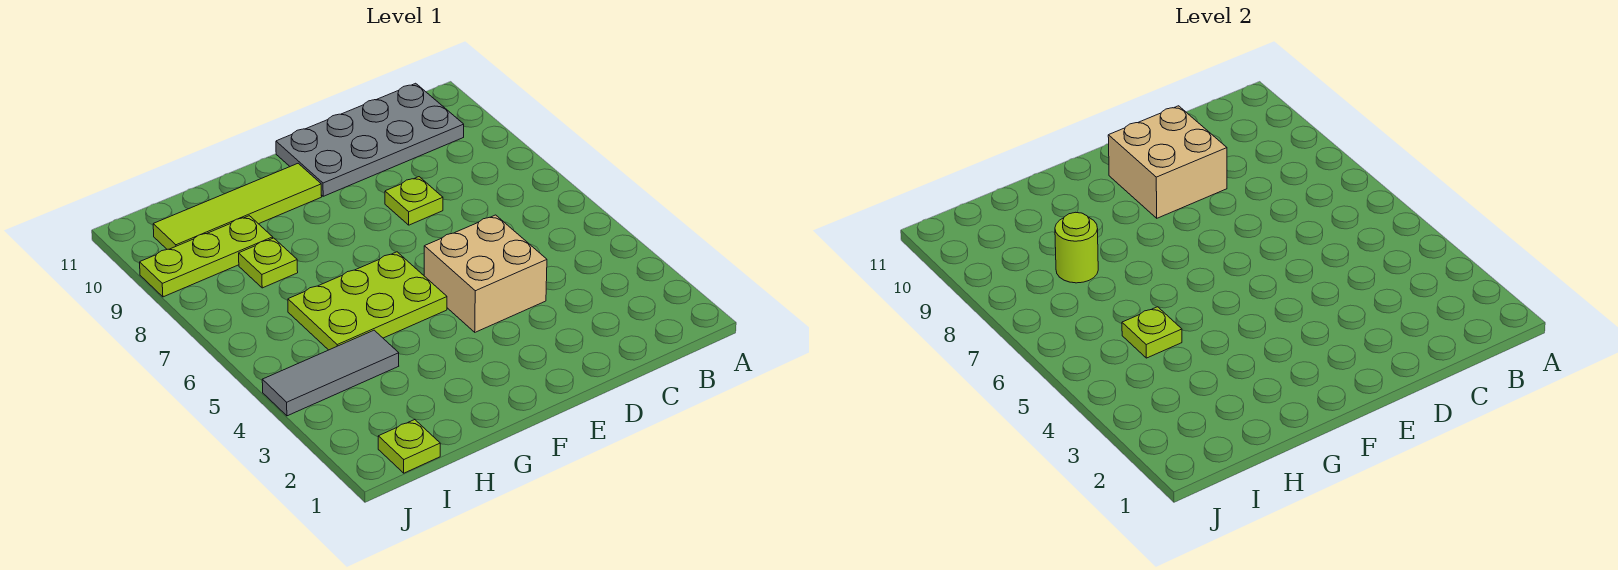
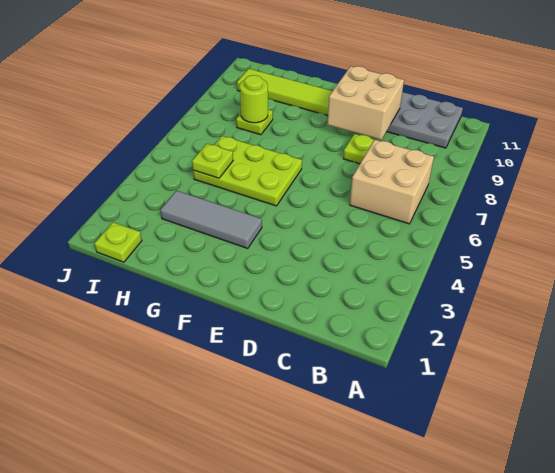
tan brick D4:E5 level 1 -> tan brick B6:C7 level 1
grey tile H4:J4 level 1 -> grey tile F3:H3 level 1
lime plate H9:J9 level 1 -> none

